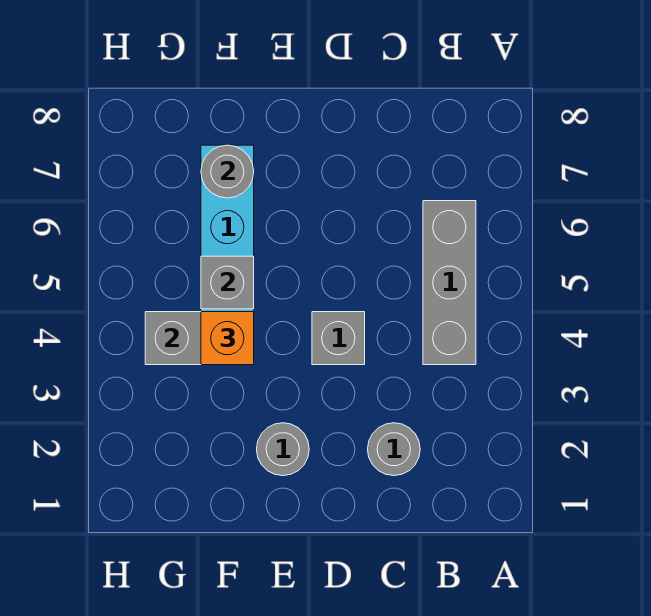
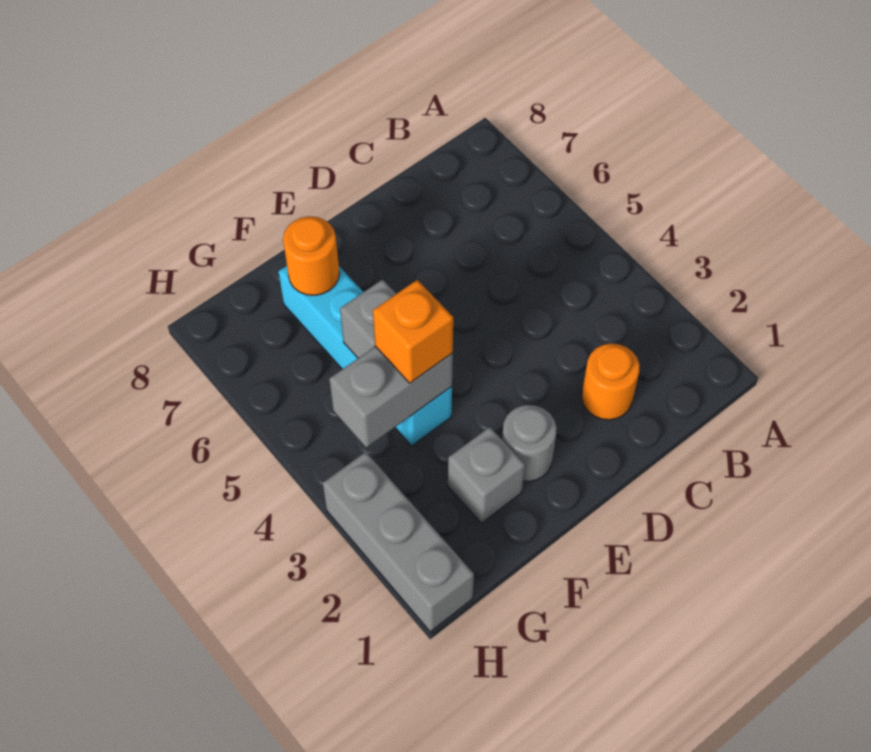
grey brick B4:B6 level 1 -> grey brick H1:H3 level 1
grey round brick C2 level 1 -> orange round brick C2 level 1
grey brick D4 level 1 -> grey brick F2 level 1
grey round brick F7 level 2 -> orange round brick F7 level 2

